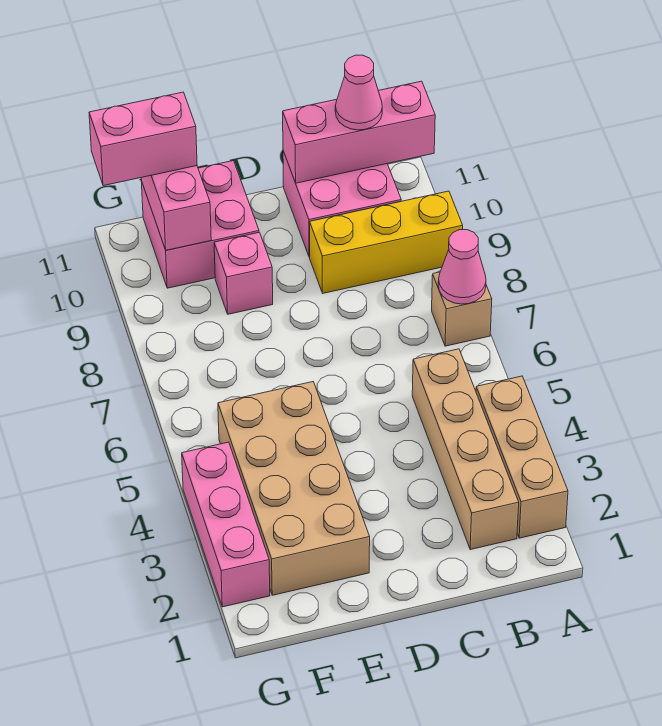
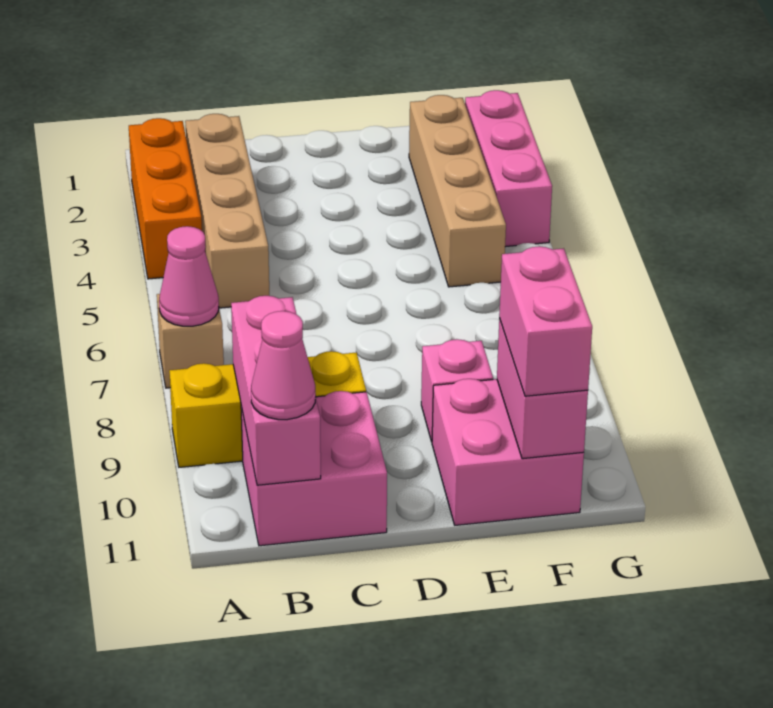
tan brick A2:A4 level 1 -> orange brick A2:A4 level 1
pink brick A11:C11 level 2 -> pink brick B9:B11 level 2
tan brick E2:F5 level 1 -> tan brick F2:F5 level 1
pink brick F11:G11 level 3 -> pink brick F10:F11 level 3

